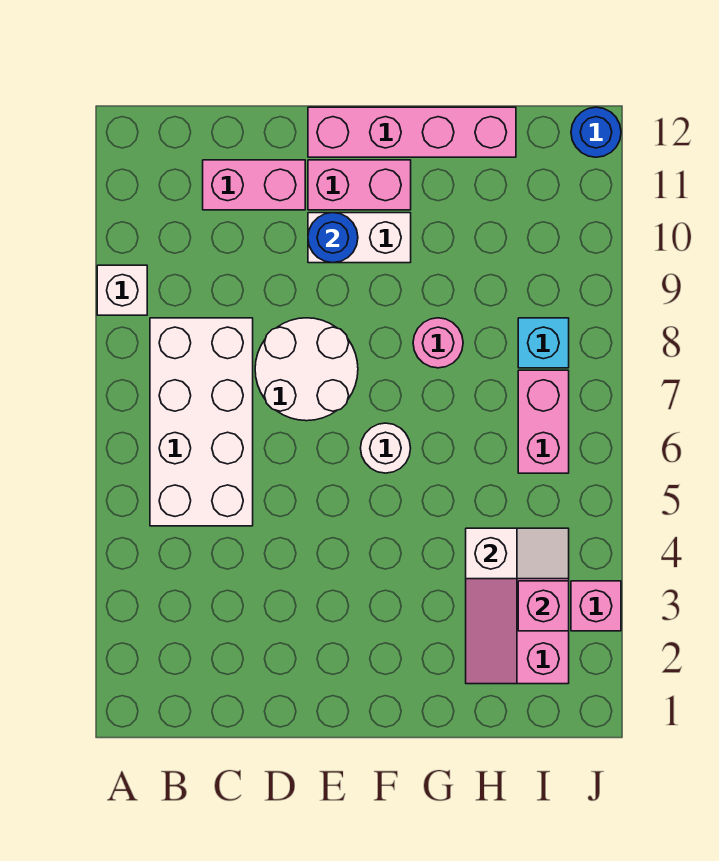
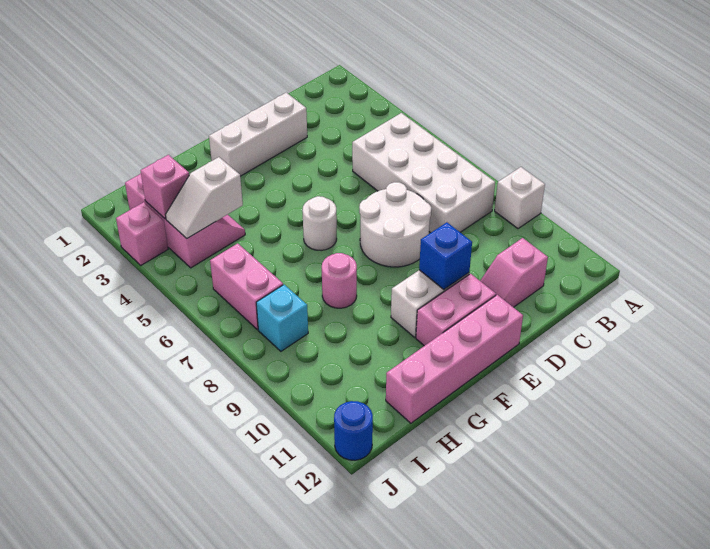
pink brick C11:D11 level 1 -> pink slope C11:D11 level 1 top C
none -> white brick D2:F2 level 1
blue round brick E10 level 2 -> blue brick E10 level 2

